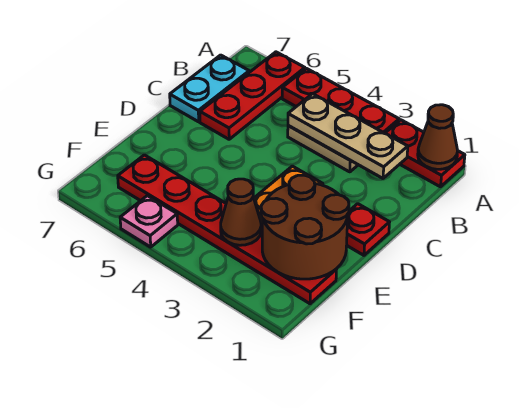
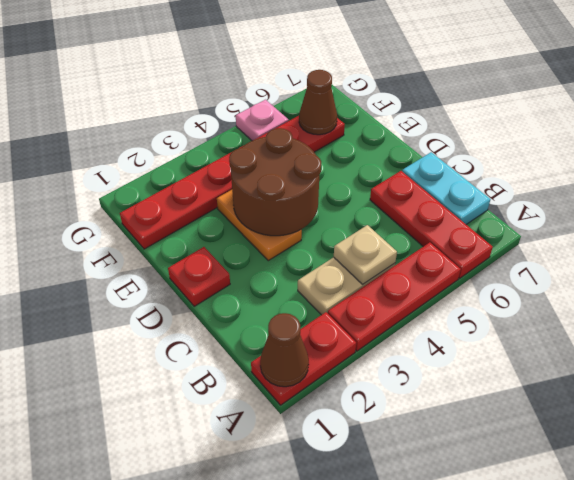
tan plate B2:B4 level 2 -> tan plate B4 level 2
brown round brick E1:F2 level 2 -> brown round brick D3:E4 level 2
brown cone F3 level 2 -> brown cone F6 level 2

